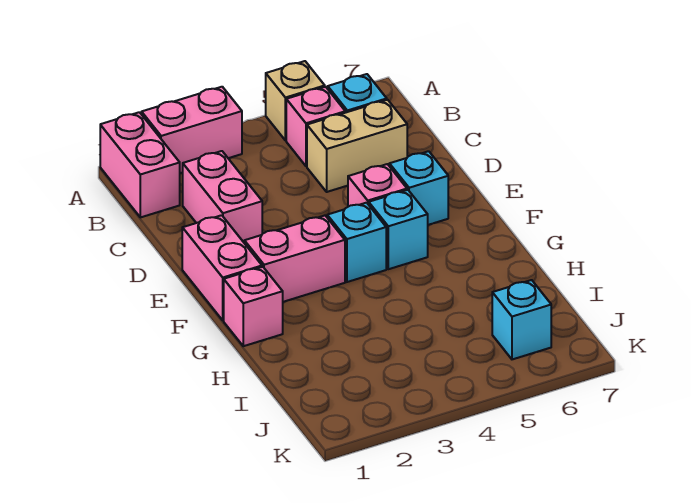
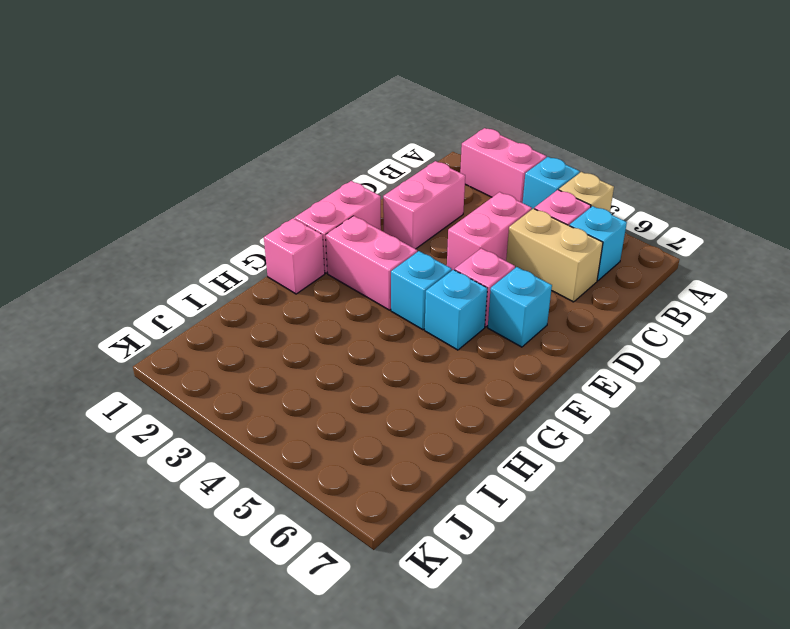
pink brick A1:B1 level 1 -> pink brick C4:D4 level 1
cyan brick J6 level 1 -> cyan brick A4 level 1

